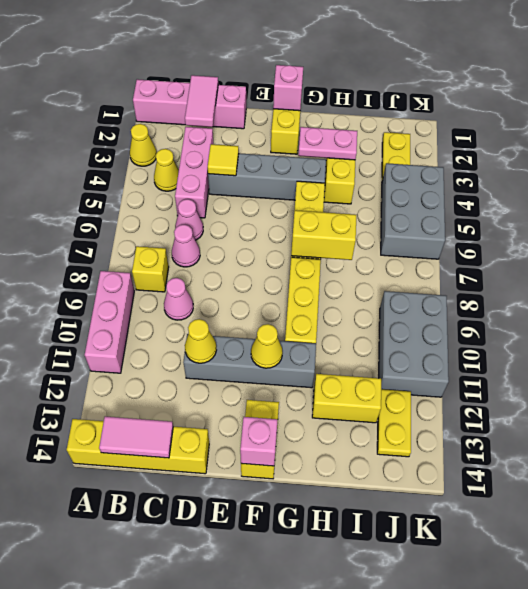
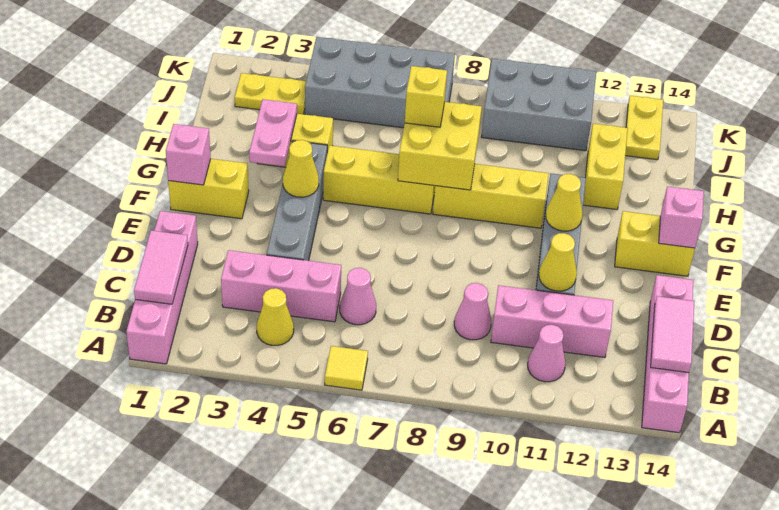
yellow cone A3 level 1 -> yellow cone F4 level 2
pink brick A9:A11 level 1 -> pink brick C10:C12 level 1
yellow brick A14:D14 level 1 -> pink brick A14:D14 level 1
yellow brick B8 level 1 -> yellow brick H7 level 3
pink tile C1:C2 level 2 -> pink tile B1:C1 level 2
pink cone C7 level 1 -> pink cone B11 level 1
yellow tile D4 level 2 -> yellow tile A6 level 1
yellow brick G7:H7 level 2 -> yellow brick G7:H8 level 2
grey brick J4:K6 level 1 -> grey brick J4:K7 level 1
yellow plate J12:J13 level 1 -> yellow plate J13:K13 level 1

